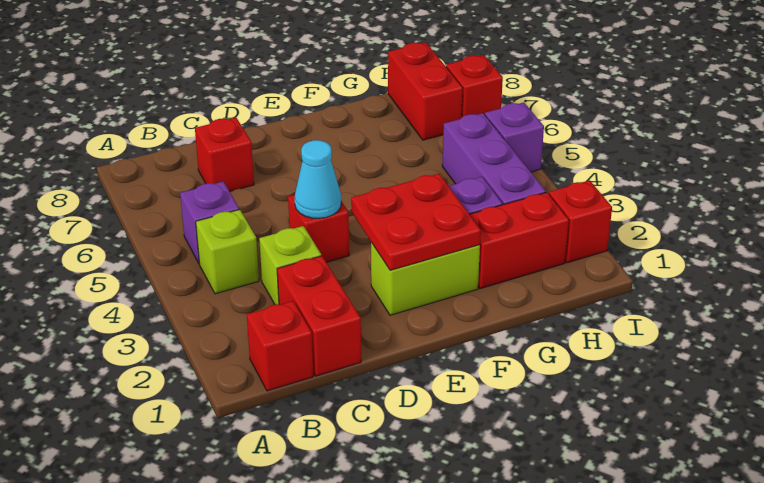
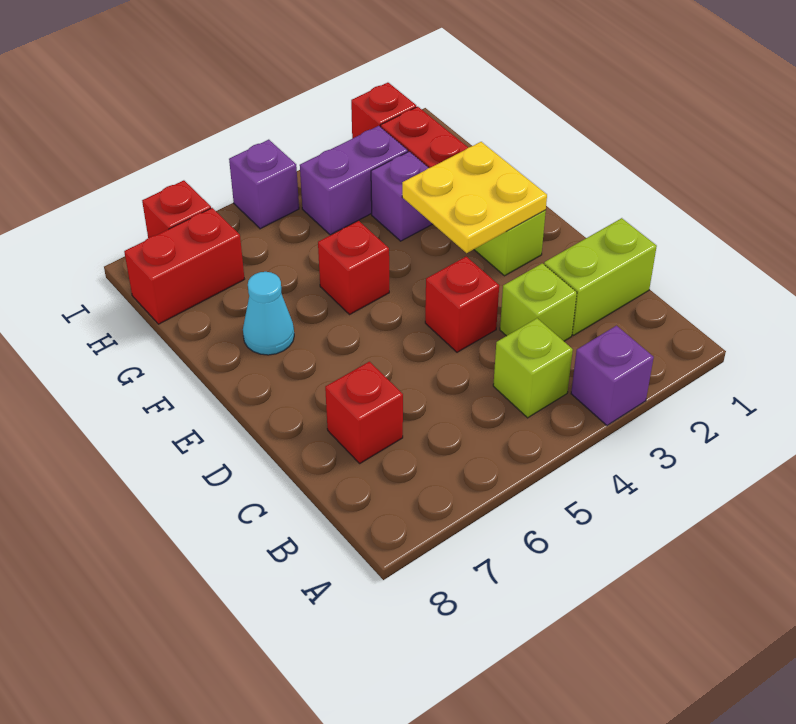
red brick B1 level 1 -> red brick F5 level 1
purple brick B5 level 1 -> purple brick A3 level 1
red brick C1:C2 level 1 -> lime brick C1:C2 level 1
cyan cone D4 level 2 -> cyan cone F7 level 1
red plate E2:F3 level 2 -> yellow plate E2:F3 level 2
purple brick H3:H5 level 1 -> purple brick H3:H4 level 1

